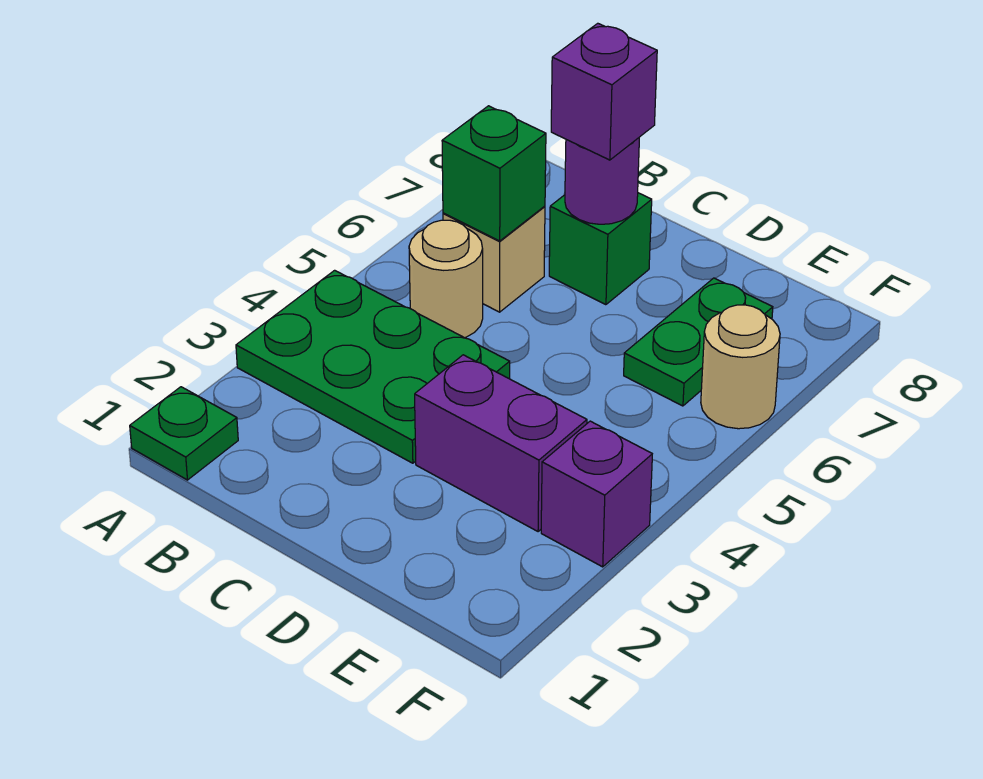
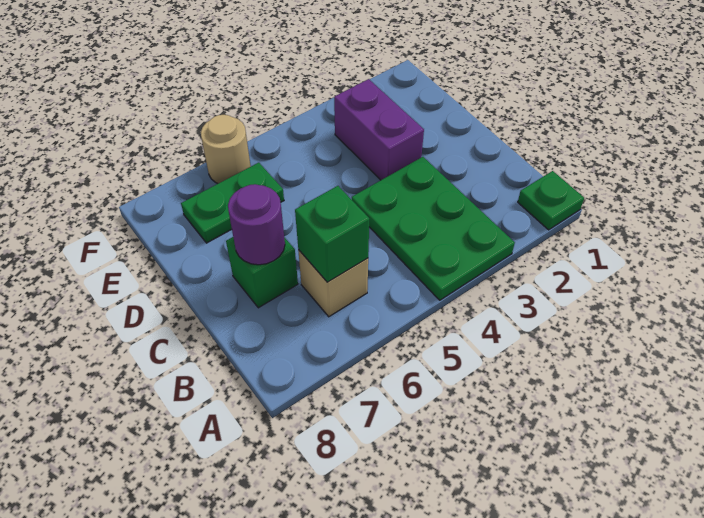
tan round brick B5 level 1 -> none
purple brick C7 level 3 -> none
purple brick F3 level 1 -> none

